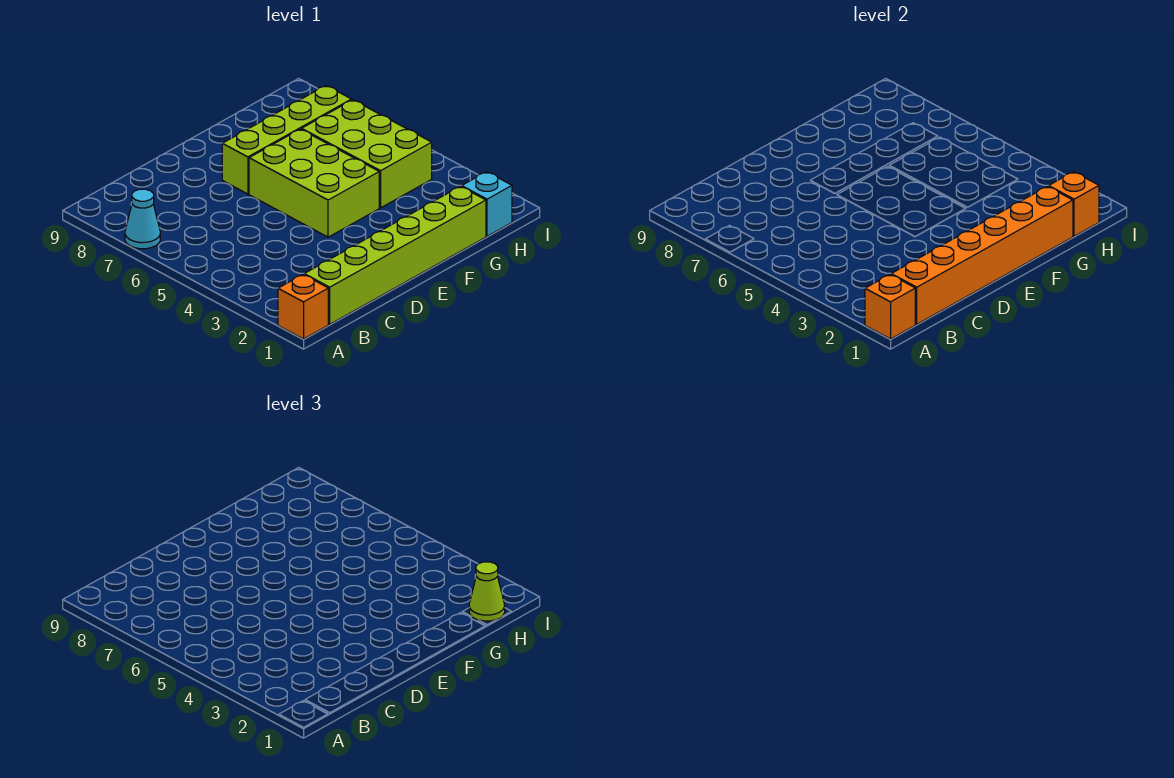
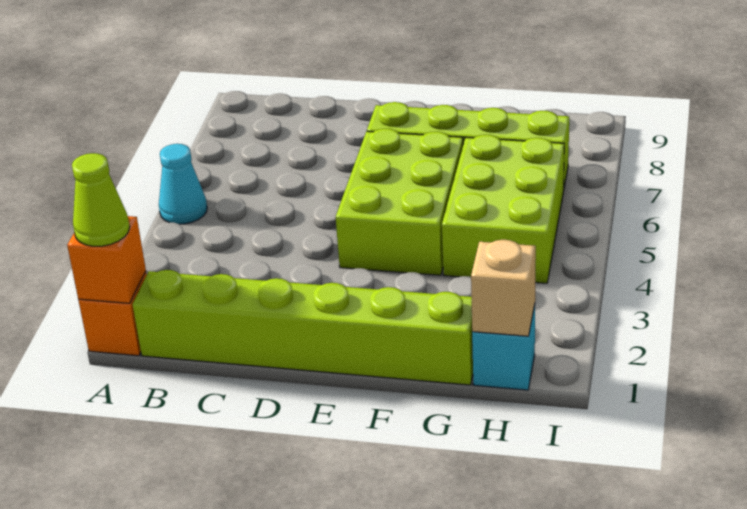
cyan cone A7 level 1 -> cyan cone A5 level 1
orange brick B1:G1 level 2 -> none
orange brick H1 level 2 -> tan brick H1 level 2
lime cone H1 level 3 -> lime cone A1 level 3

